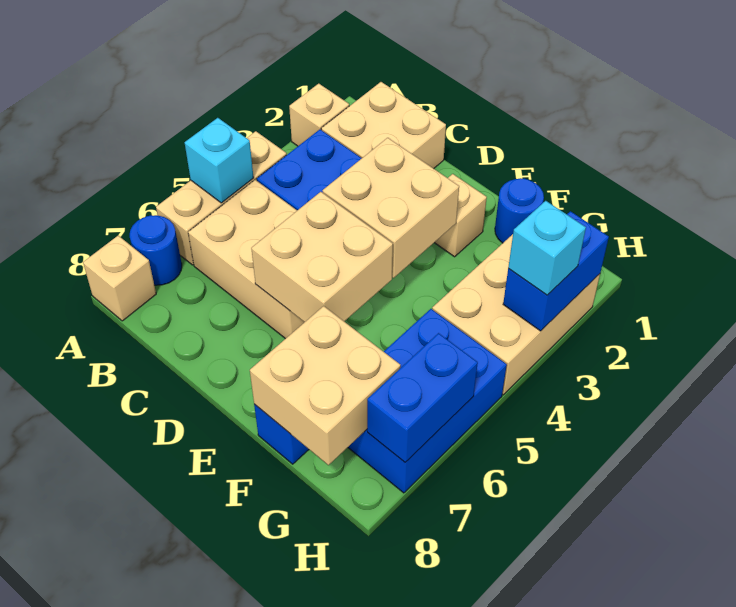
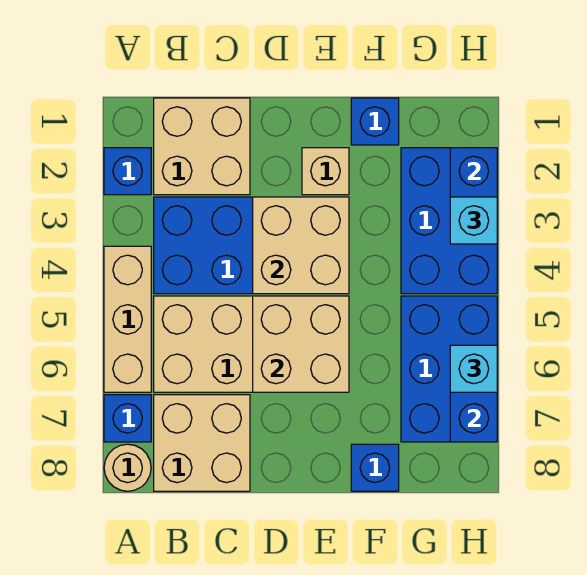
tan brick A2 level 1 -> blue brick A2 level 1
cyan brick A5 level 2 -> cyan brick H6 level 3
blue round brick A7 level 1 -> blue brick A7 level 1
tan brick A8 level 1 -> tan round brick A8 level 1
blue round brick F1 level 1 -> blue brick F1 level 1
tan brick F7:G8 level 2 -> tan brick B7:C8 level 1
tan brick G2:H4 level 1 -> blue brick G2:H4 level 1

